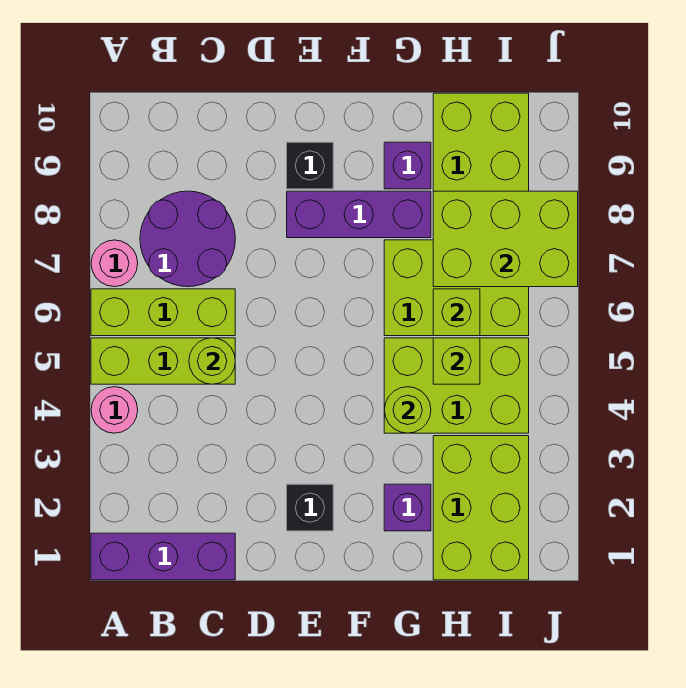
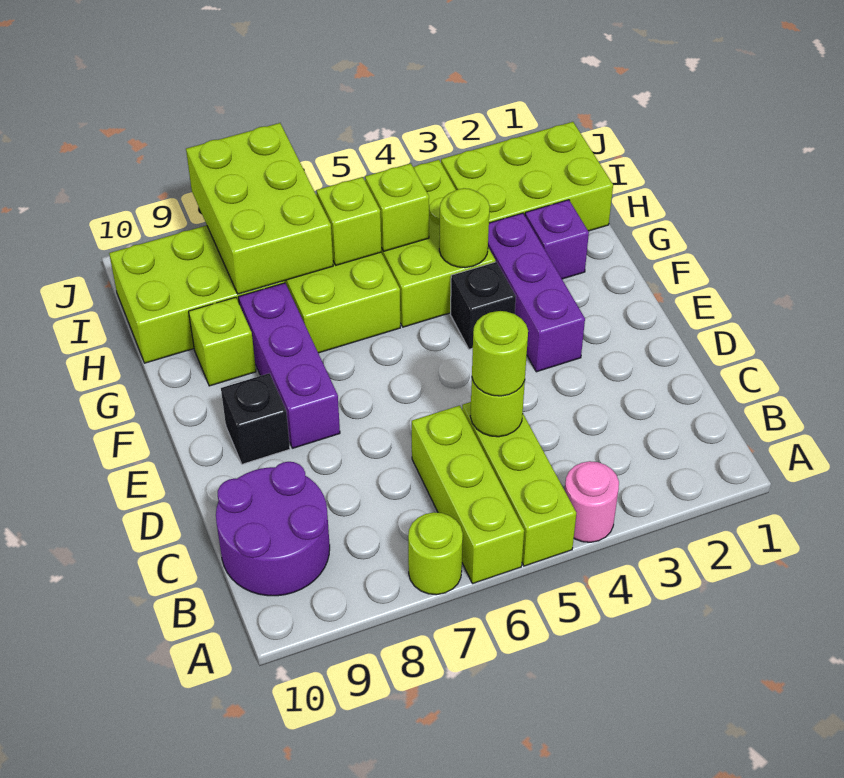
purple brick A1:C1 level 1 -> purple brick E3:G3 level 1
pink round brick A7 level 1 -> lime round brick A7 level 1
purple round brick B7:C8 level 1 -> purple round brick B9:C10 level 1
none -> lime round brick C5 level 3
black brick E2 level 1 -> black brick F4 level 1
purple brick G9 level 1 -> lime brick G9 level 1

